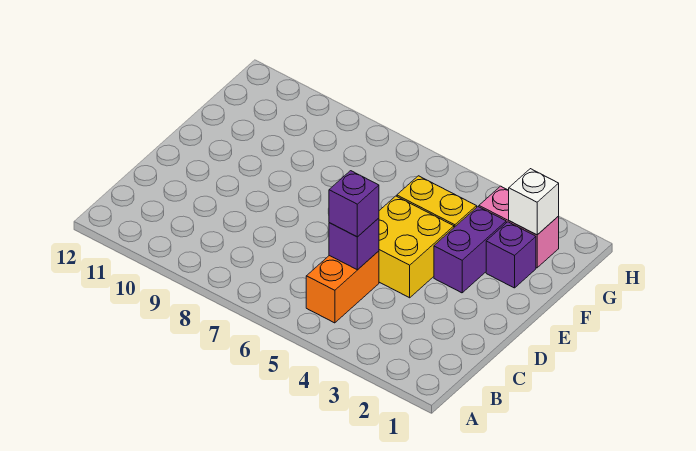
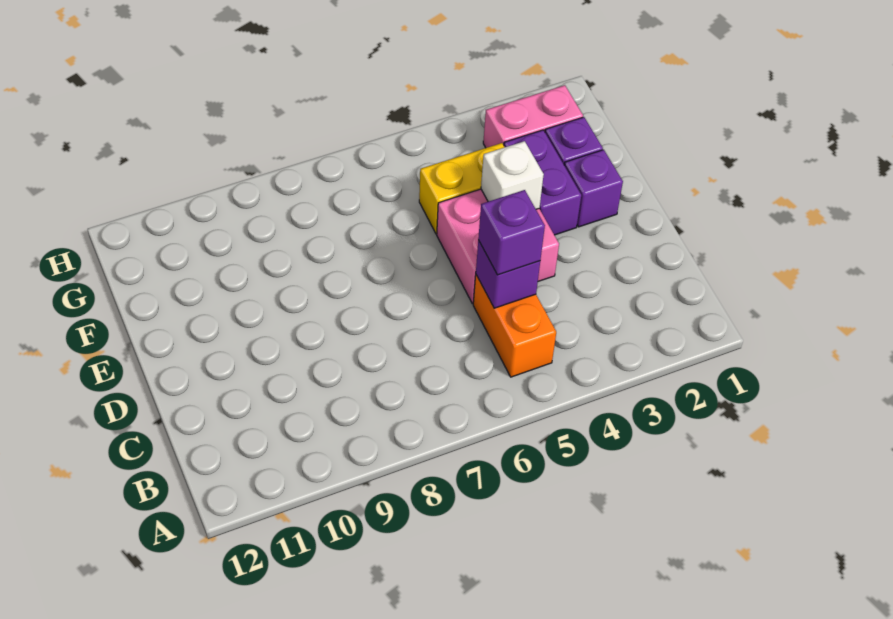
yellow brick D4:E5 level 1 -> pink brick D4:E5 level 1
none -> purple brick E2 level 1
white brick G2 level 2 -> white brick E4 level 2

